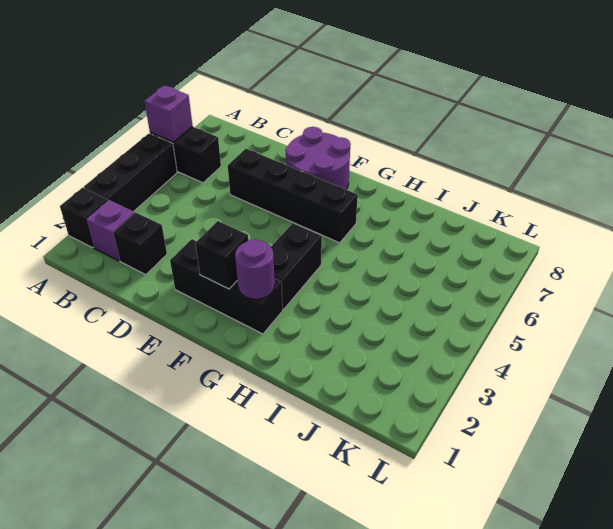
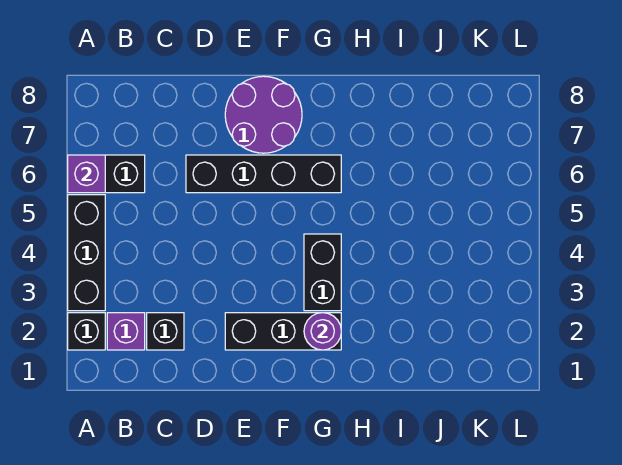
black brick F2 level 2 -> none

